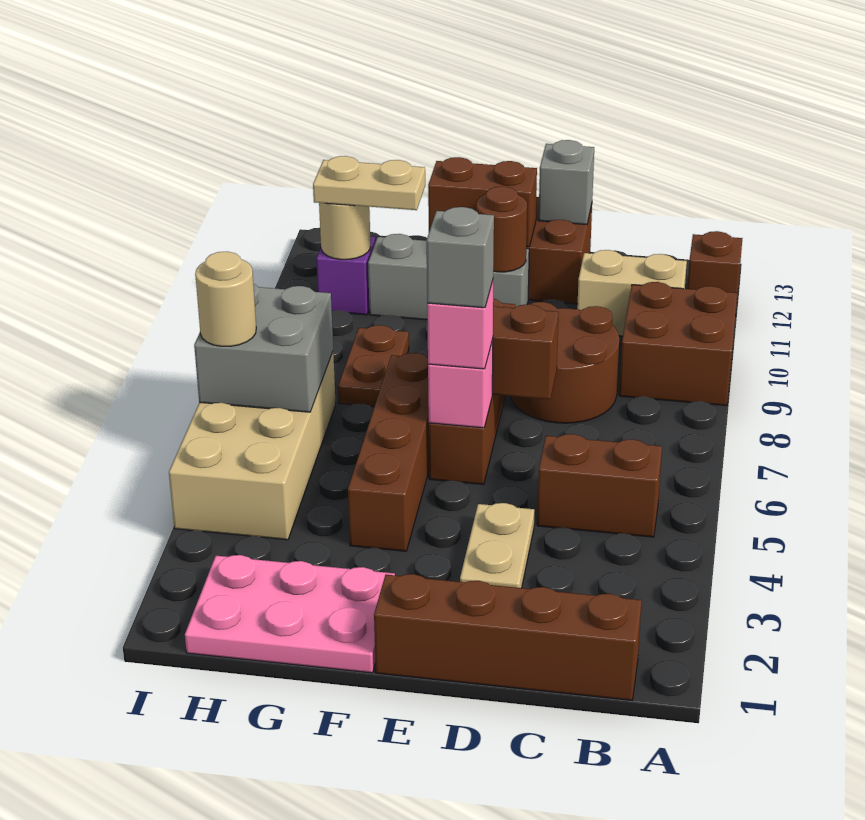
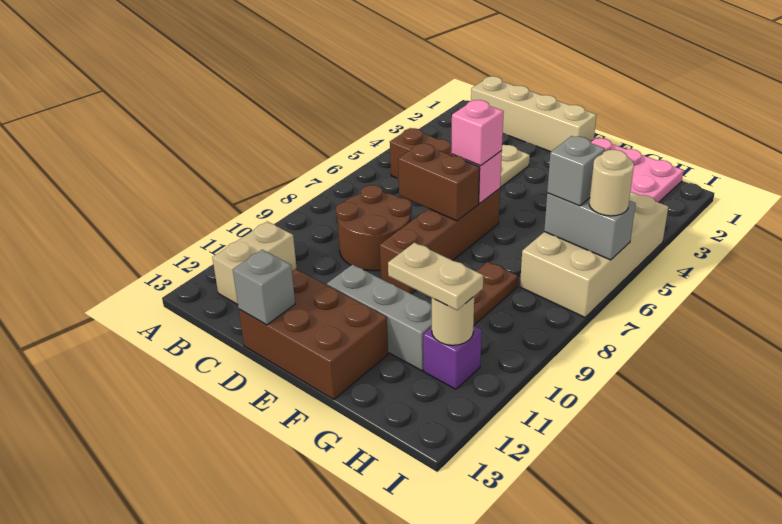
brown brick A9:B10 level 1 -> none
brown brick A12 level 1 -> none
brown brick B1:E1 level 1 -> tan brick B1:E1 level 1
tan brick B11:C11 level 1 -> tan brick B11:B12 level 1
grey brick E6 level 4 -> grey brick H6 level 3
brown round brick E11 level 2 -> none
brown brick E12:F12 level 2 -> none
brown brick F4:F7 level 1 -> none
grey brick H6:I7 level 2 -> grey brick H6:I6 level 2

